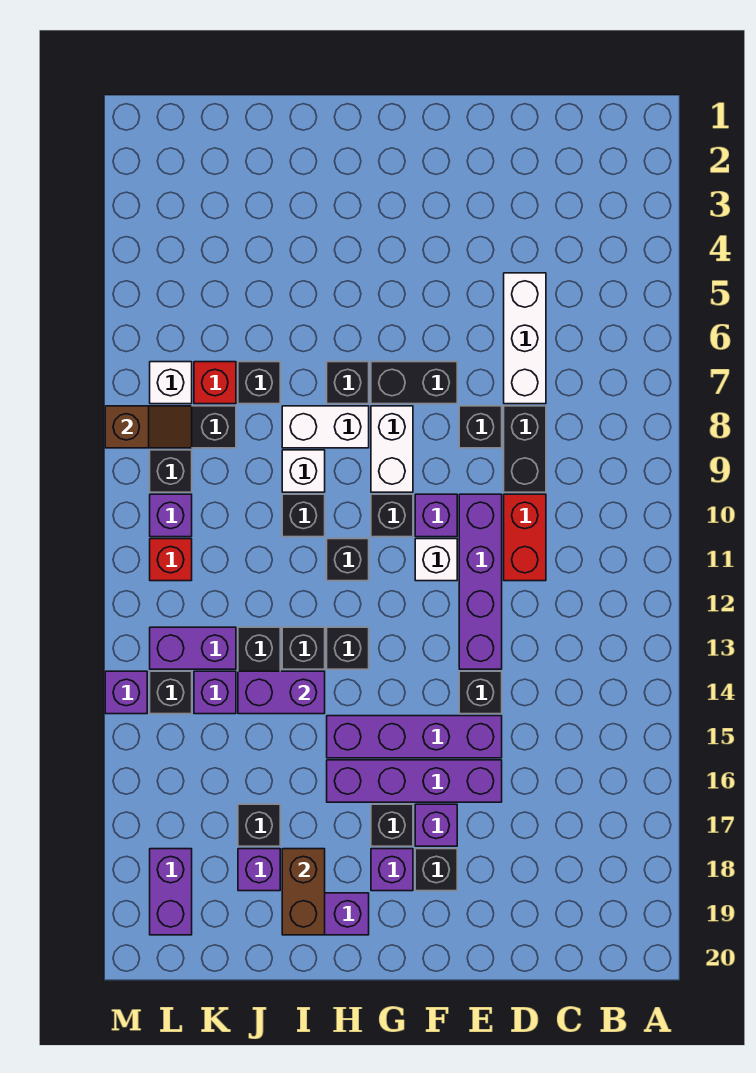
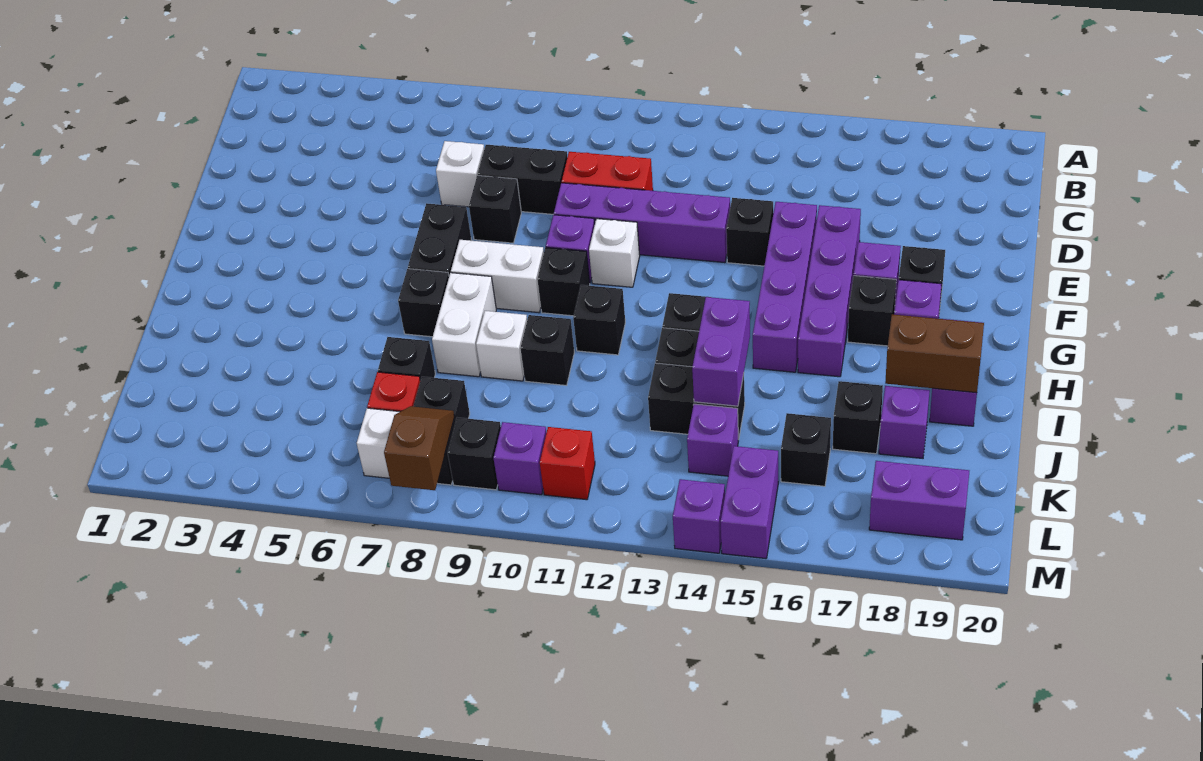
white brick D5:D7 level 1 -> white brick D7 level 1
purple brick K13:L13 level 1 -> purple brick L15:M15 level 1
black brick L14 level 1 -> black brick K16 level 1

